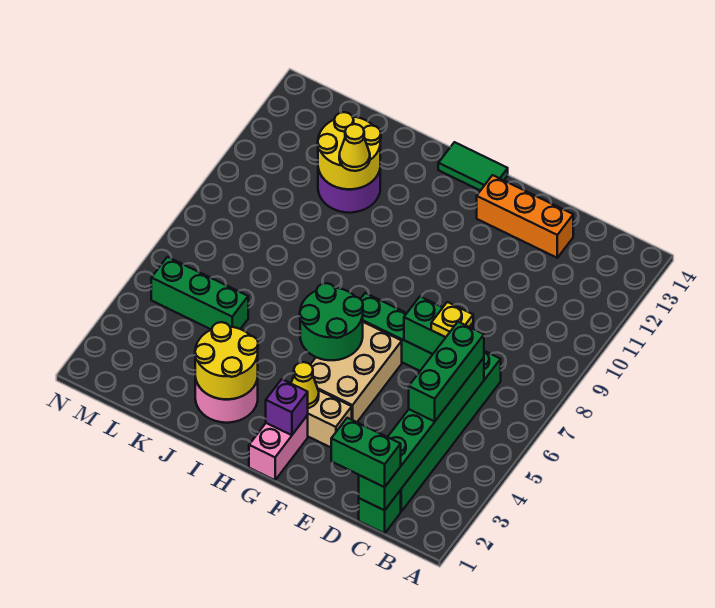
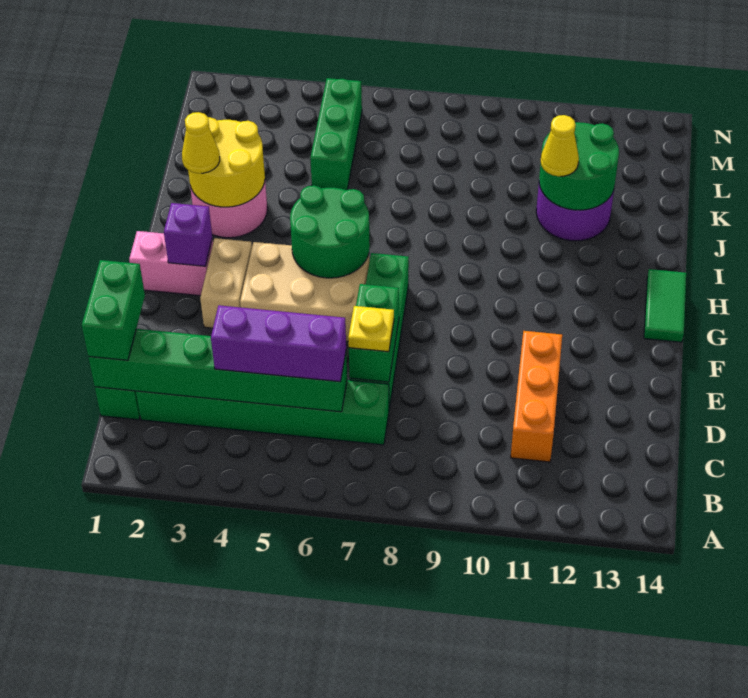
green brick C4:C6 level 3 -> purple brick C4:C6 level 3
orange brick D13:F13 level 1 -> orange brick C11:E11 level 1
yellow cone G3 level 2 -> yellow cone I2 level 3
yellow round brick J11:K12 level 2 -> green round brick J11:K12 level 2

